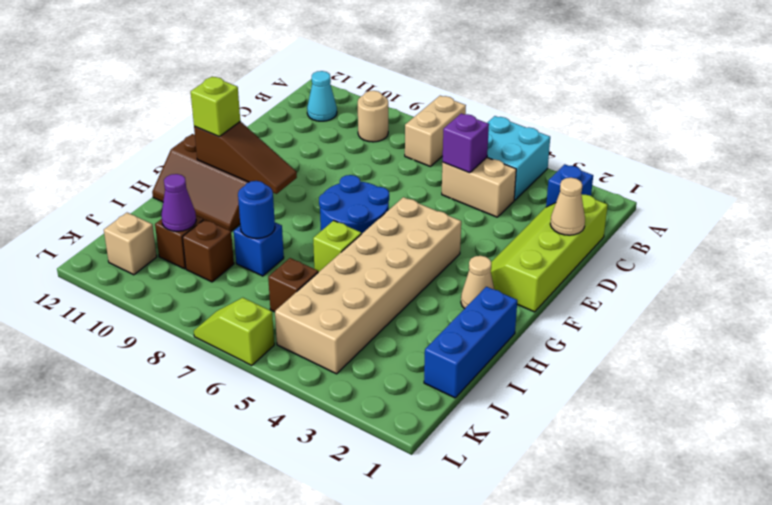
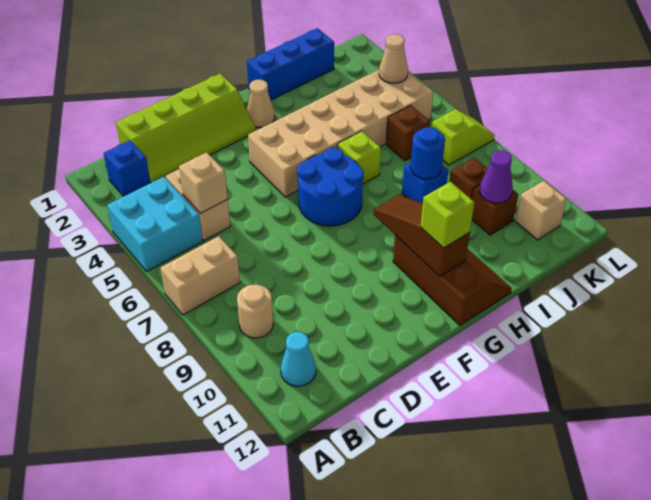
purple brick C5 level 2 -> tan brick C5 level 2
tan cone D1 level 2 -> tan cone K4 level 2
lime slope L6:L7 level 1 top 6 -> lime slope K7:L7 level 1 top K

